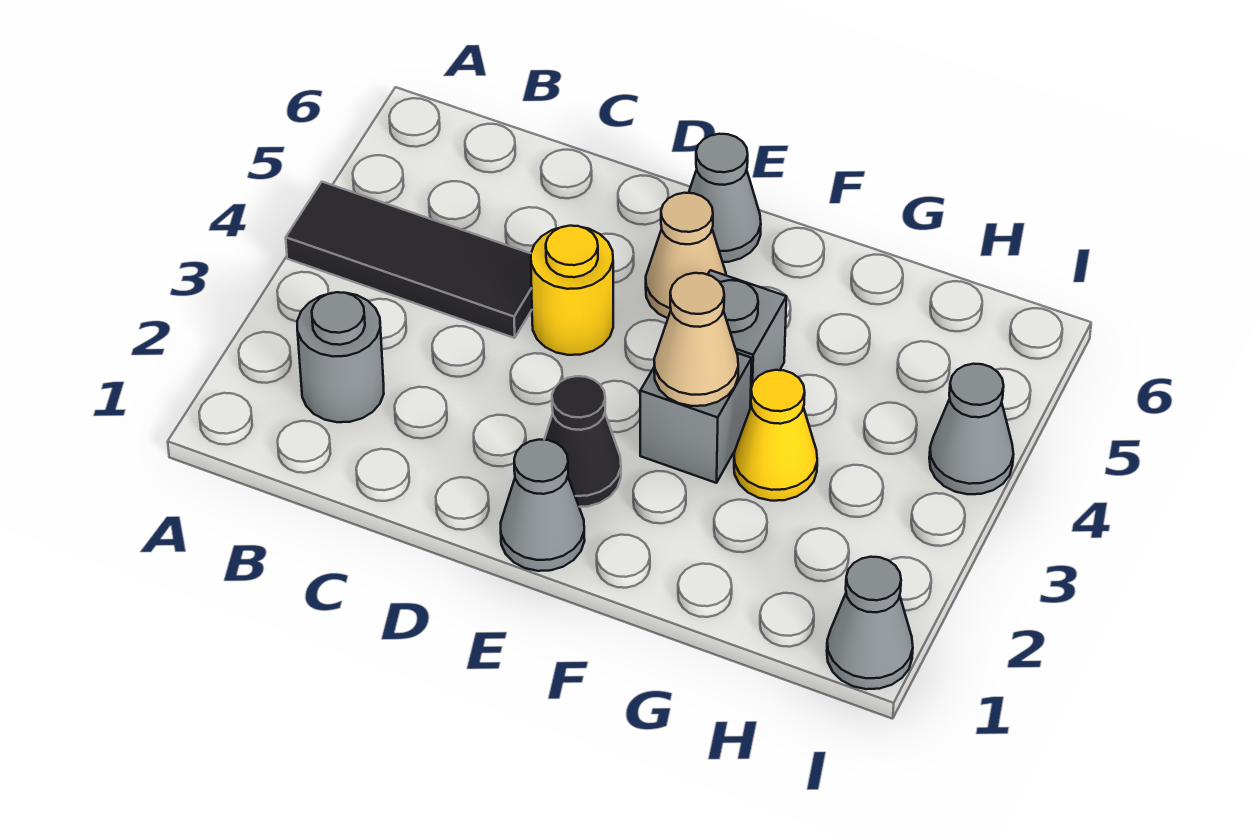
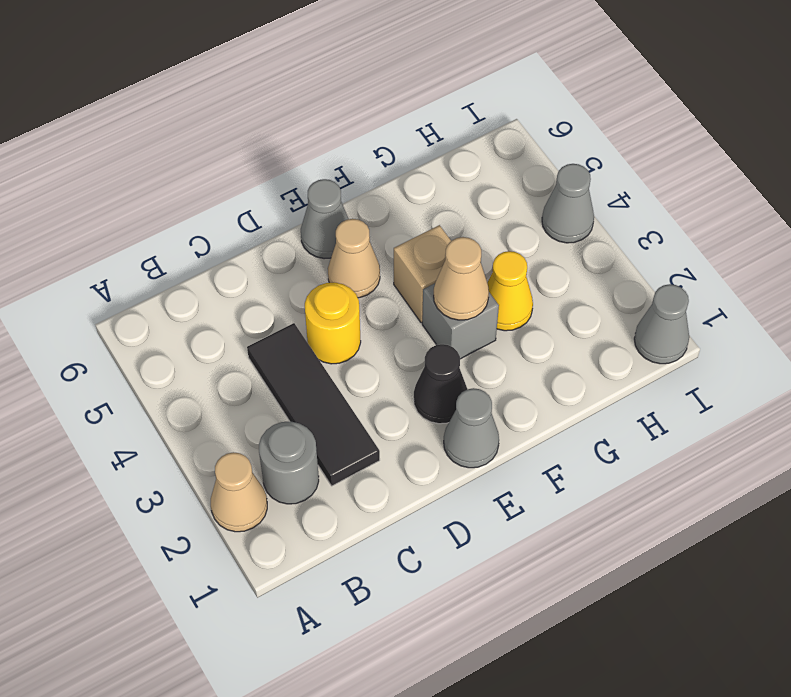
none -> tan cone A2 level 1
black tile A4:C4 level 1 -> black tile C2:C4 level 1
grey brick F4 level 1 -> tan brick F4 level 1

